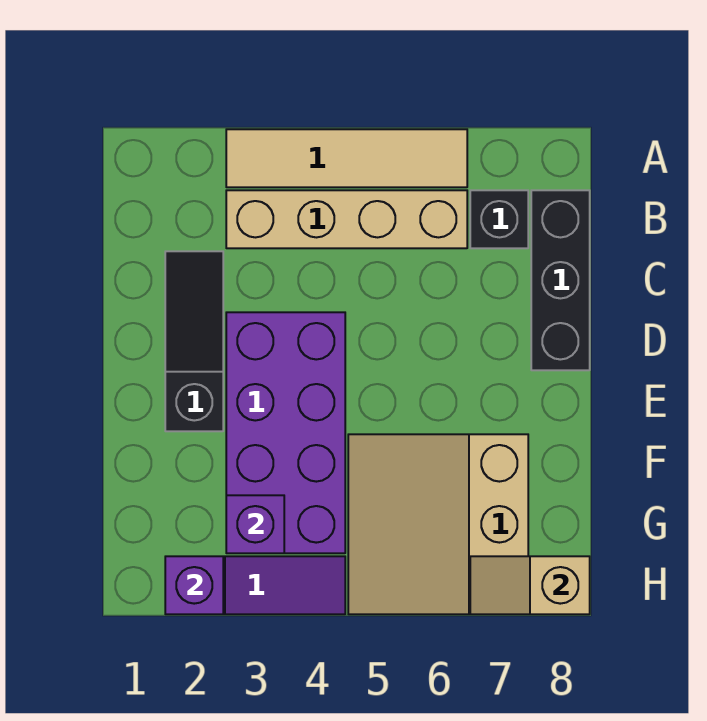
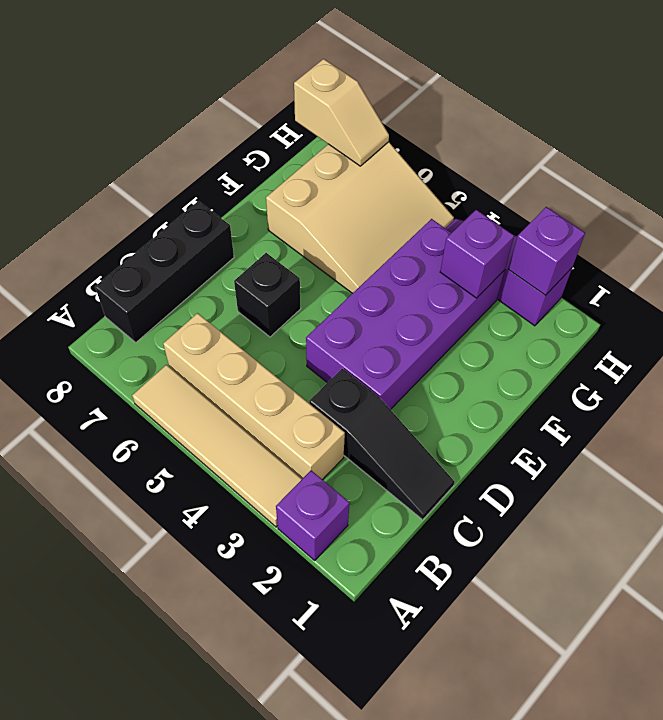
none -> purple brick A2 level 1
black brick B7 level 1 -> black brick D6 level 1
black slope C2:E2 level 1 top E -> black slope C1:C3 level 1 top 3

